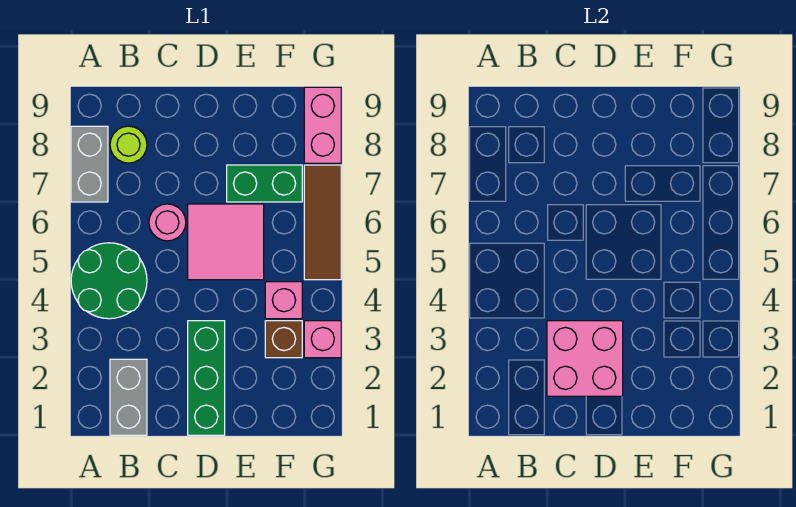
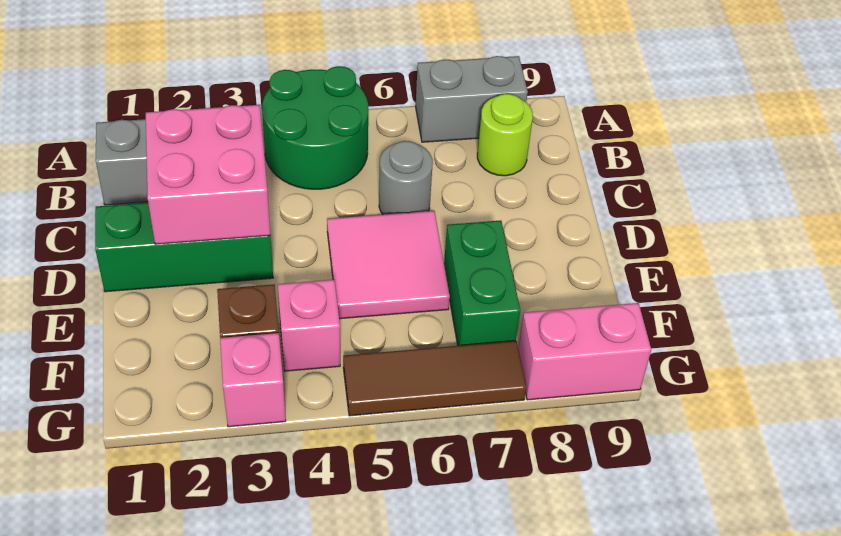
pink round brick C6 level 1 -> grey round brick C6 level 1

